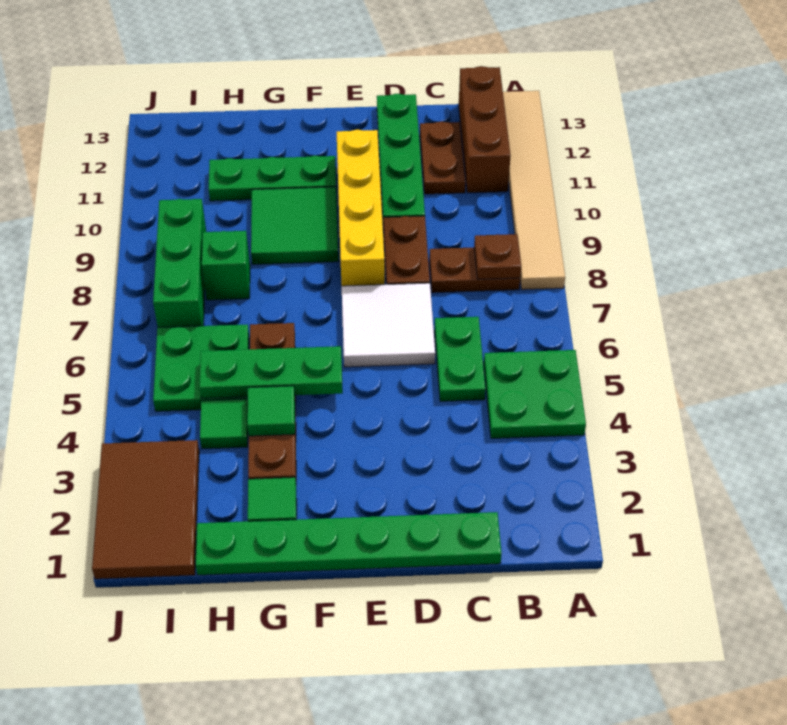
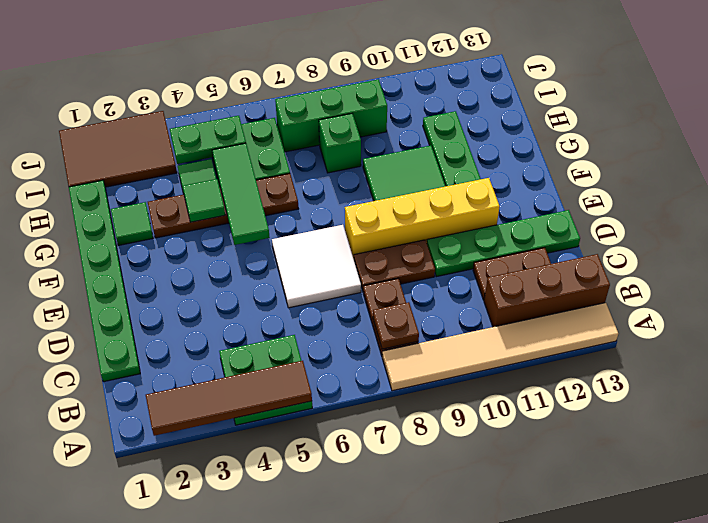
none -> brown tile A2:A5 level 2
green plate C5:C6 level 1 -> green plate I4:I5 level 2
green plate F5:H5 level 2 -> green tile F5:H5 level 2

